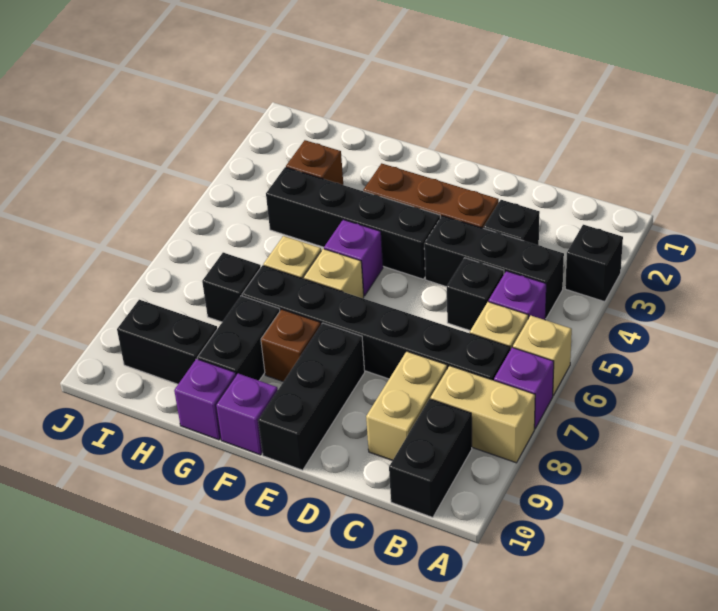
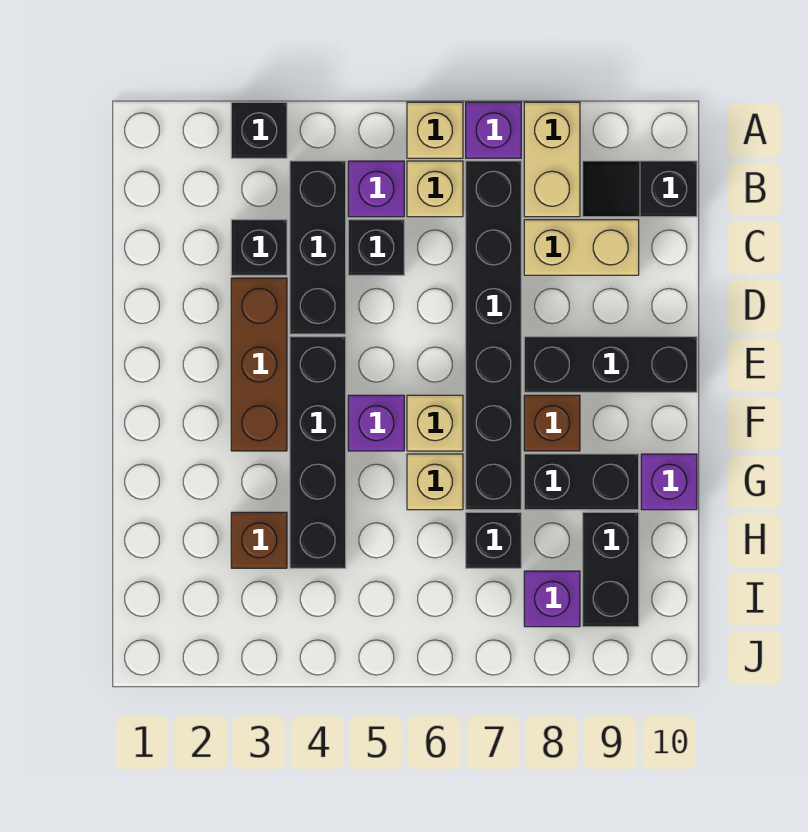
black brick B9:B10 level 1 -> black slope B9:B10 level 1 top 10
purple brick F10 level 1 -> purple brick I8 level 1

